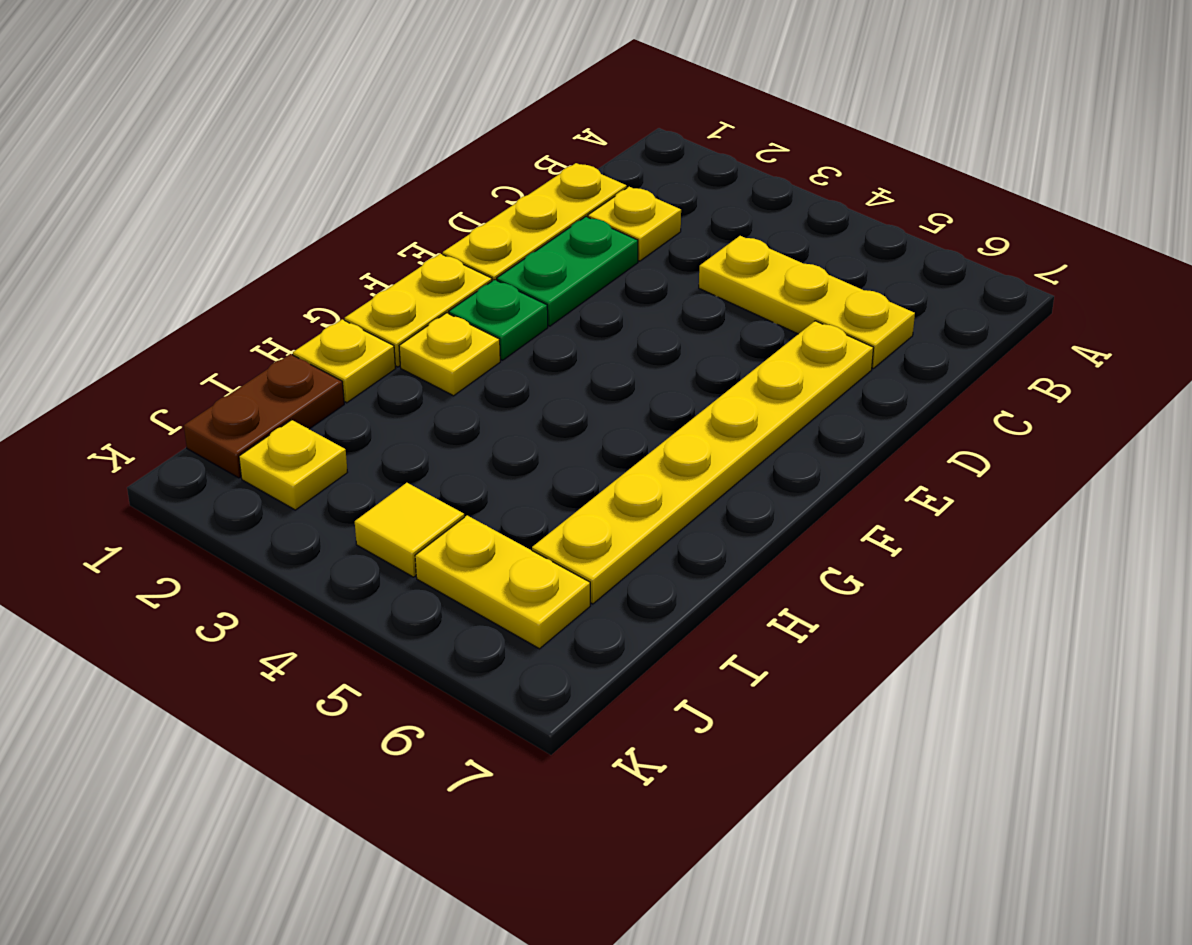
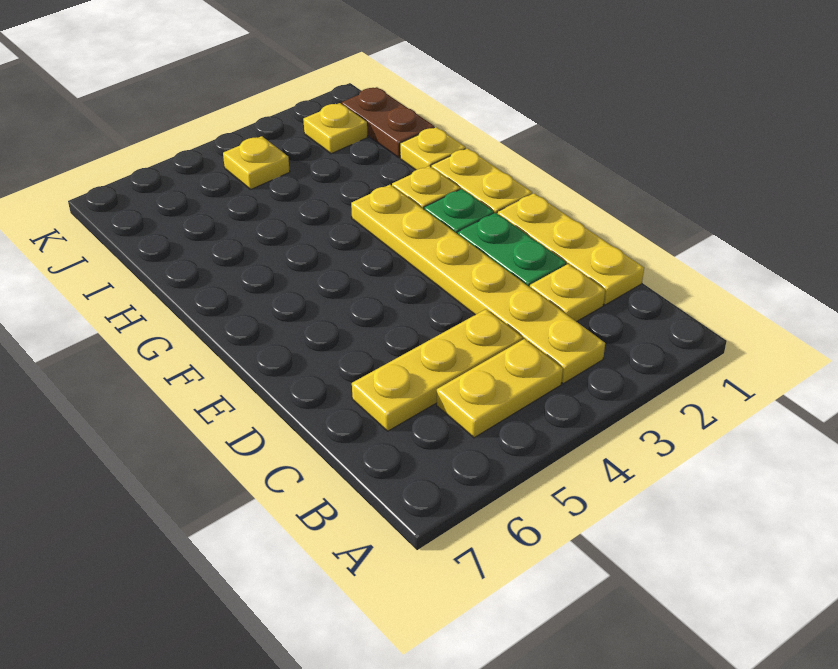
yellow plate D6:I6 level 1 -> yellow plate B3:G3 level 1
yellow tile J4 level 1 -> yellow plate J4 level 1
yellow plate J5:J6 level 1 -> yellow plate B4:B5 level 1

